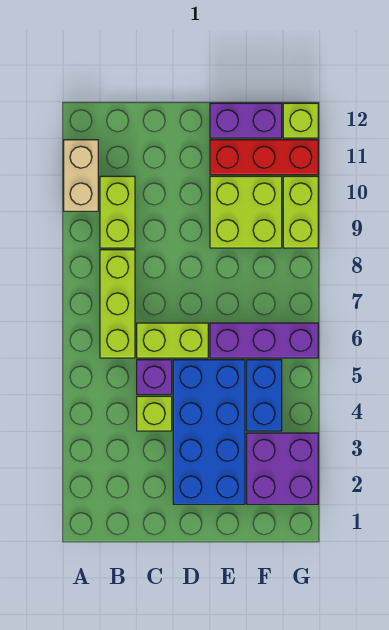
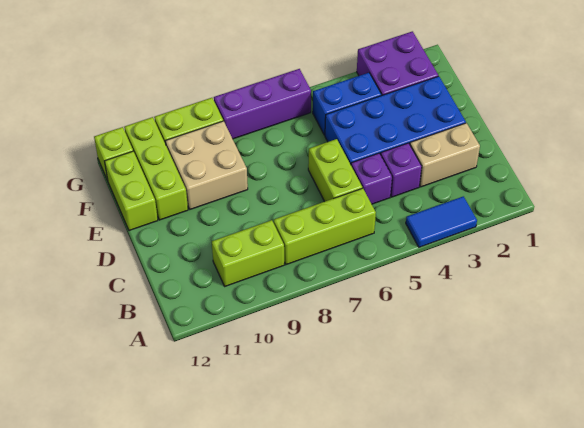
none -> blue tile A3:A4 level 1
tan brick A10:A11 level 1 -> tan brick C2:C3 level 1
lime brick C4 level 1 -> purple brick C4 level 1
purple brick E6:G6 level 1 -> purple brick G6:G8 level 1
lime brick E9:F10 level 1 -> tan brick E9:F10 level 1
red brick E11:G11 level 1 -> lime brick E11:G11 level 1
purple brick E12:F12 level 1 -> lime brick E12:F12 level 1

